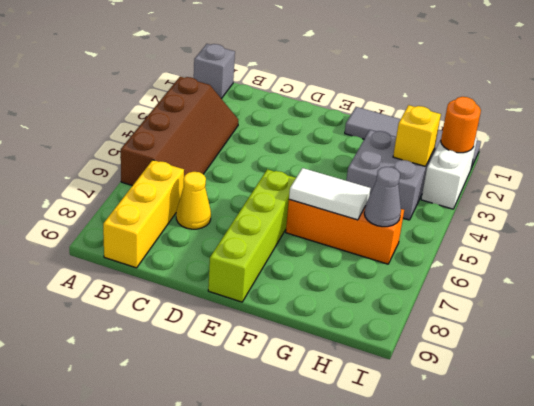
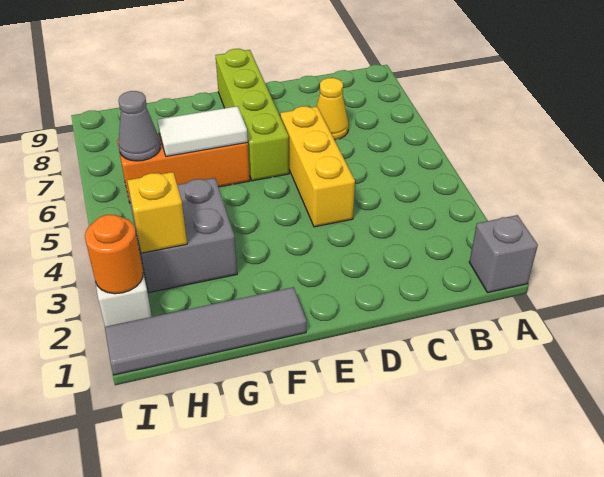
brown slope A3:B6 level 1 top A -> none
yellow brick B7:B9 level 1 -> yellow brick D4:D6 level 1

